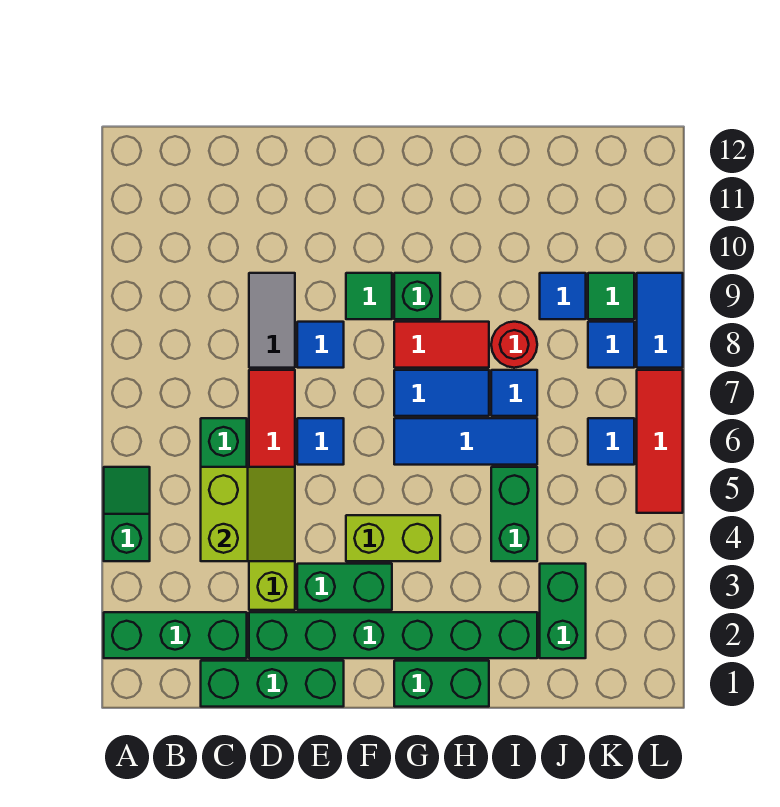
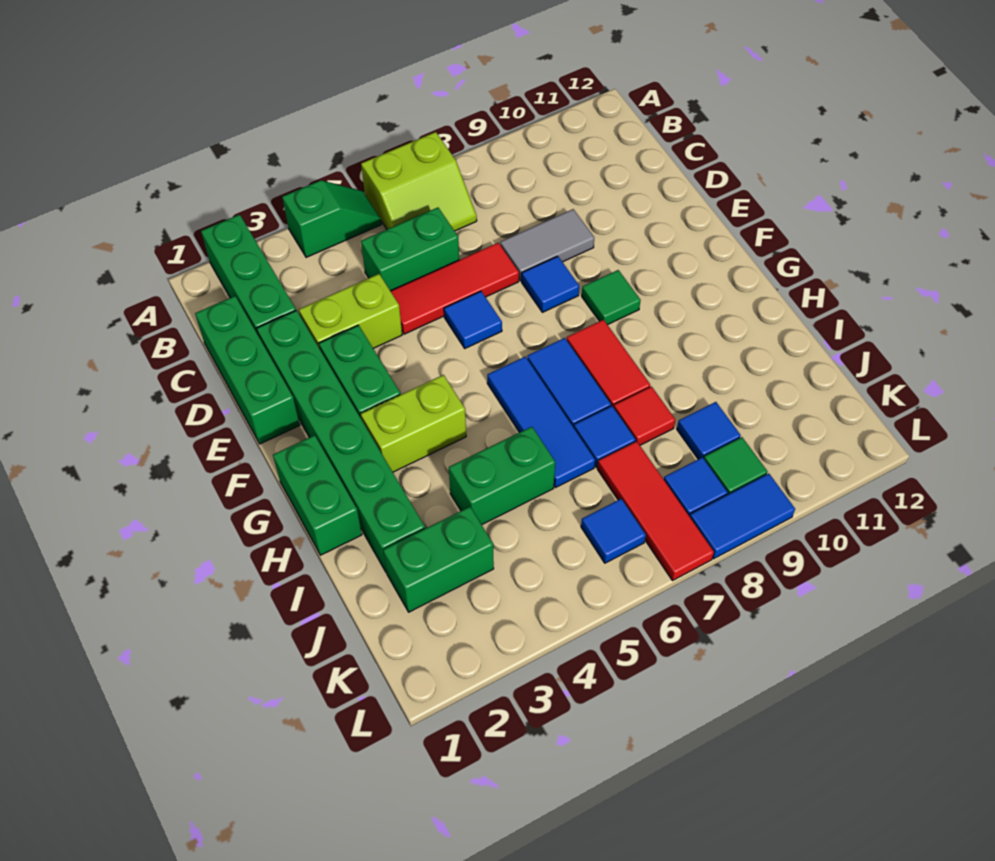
lime slope C4:D5 level 2 top C -> lime slope A6:B7 level 1 top A
lime brick F4:G4 level 1 -> lime brick G3:G4 level 1
green brick G9 level 1 -> none
red round brick I8 level 1 -> red tile I8 level 1
red tile L5:L7 level 1 -> red tile J7:L7 level 1

